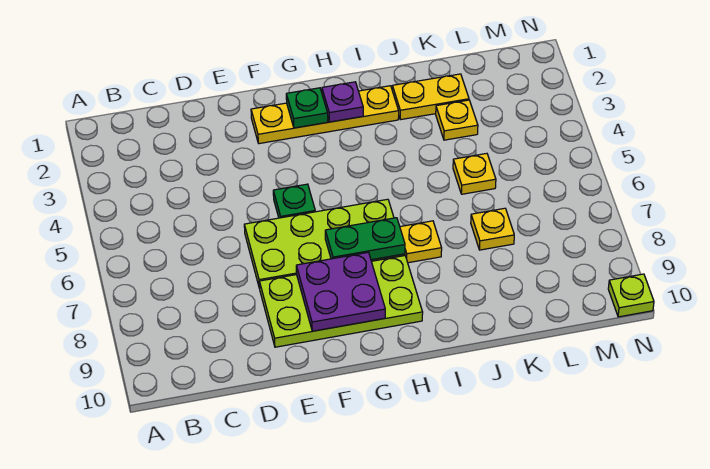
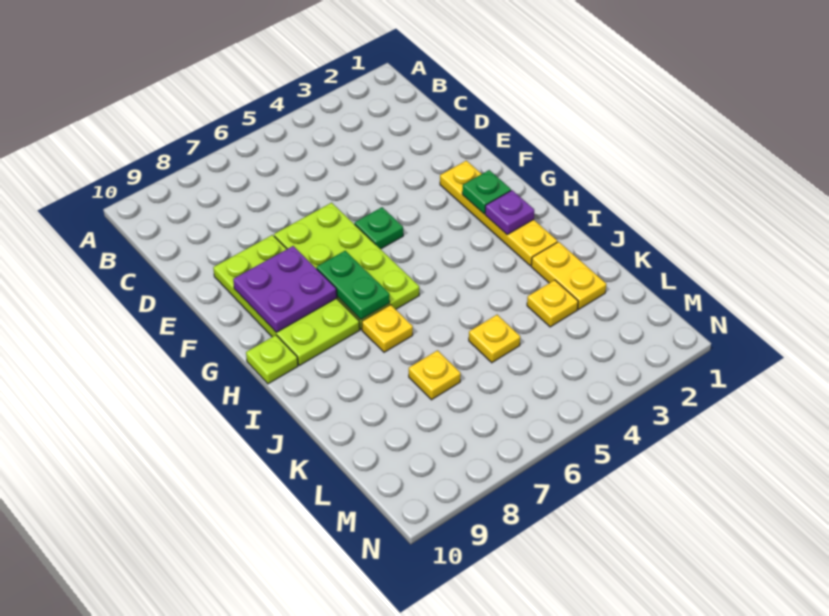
lime plate N10 level 1 -> lime plate H10 level 1

